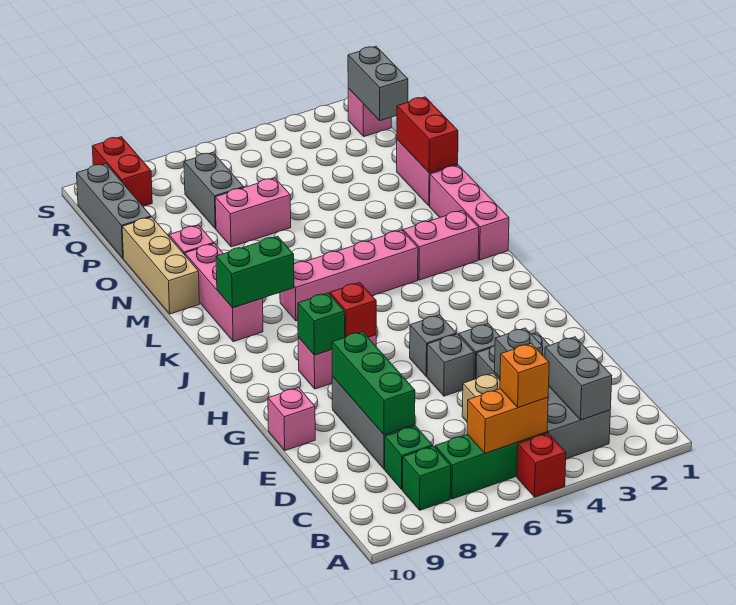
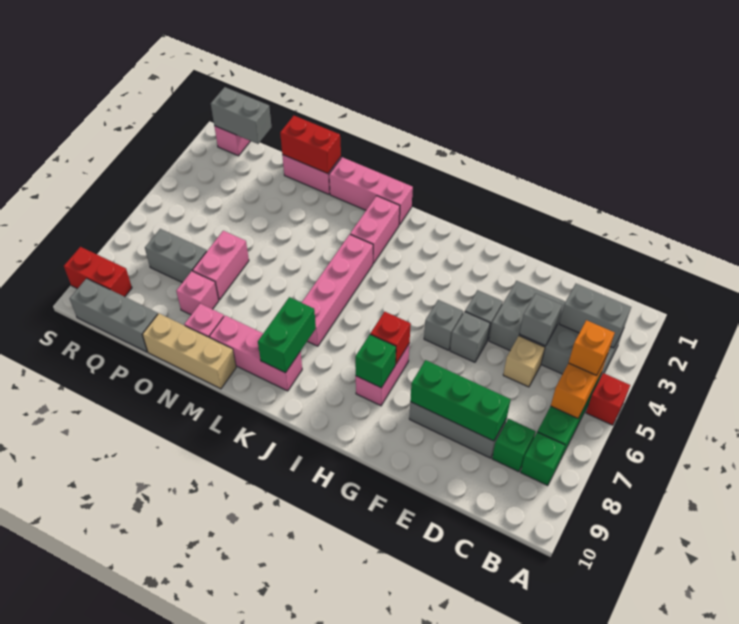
pink brick F10 level 1 -> pink brick O8 level 1

